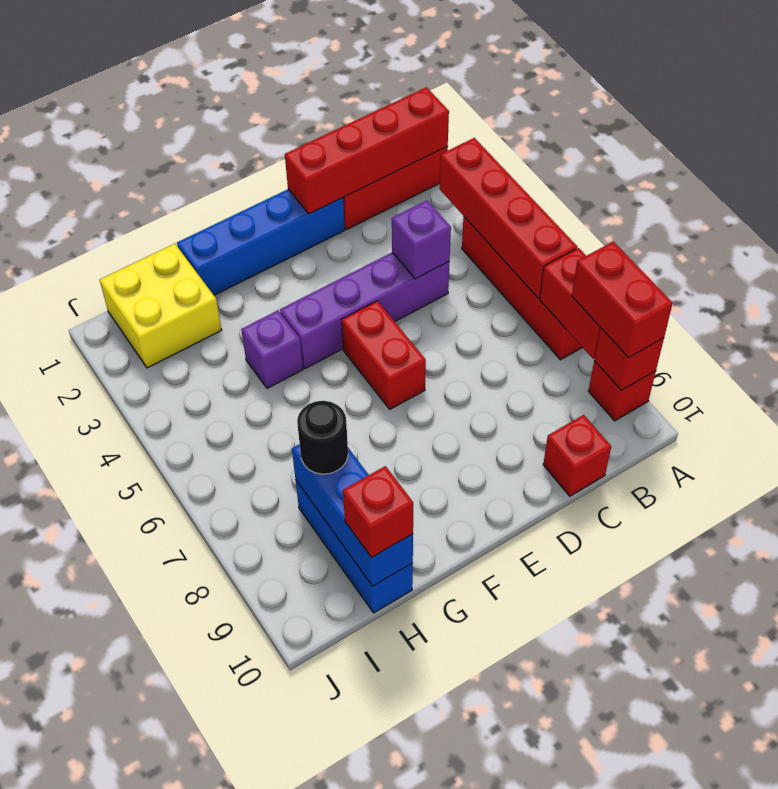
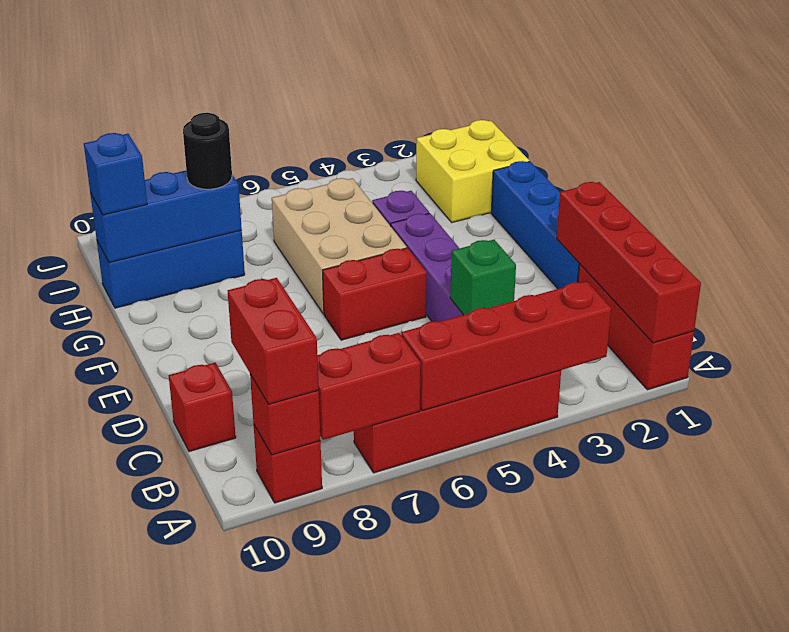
red brick A8:A9 level 3 -> red brick A9:B9 level 3
purple brick C4 level 2 -> green brick C4 level 2
none -> tan brick F5:H6 level 1
red brick H10 level 3 -> blue brick H10 level 3

